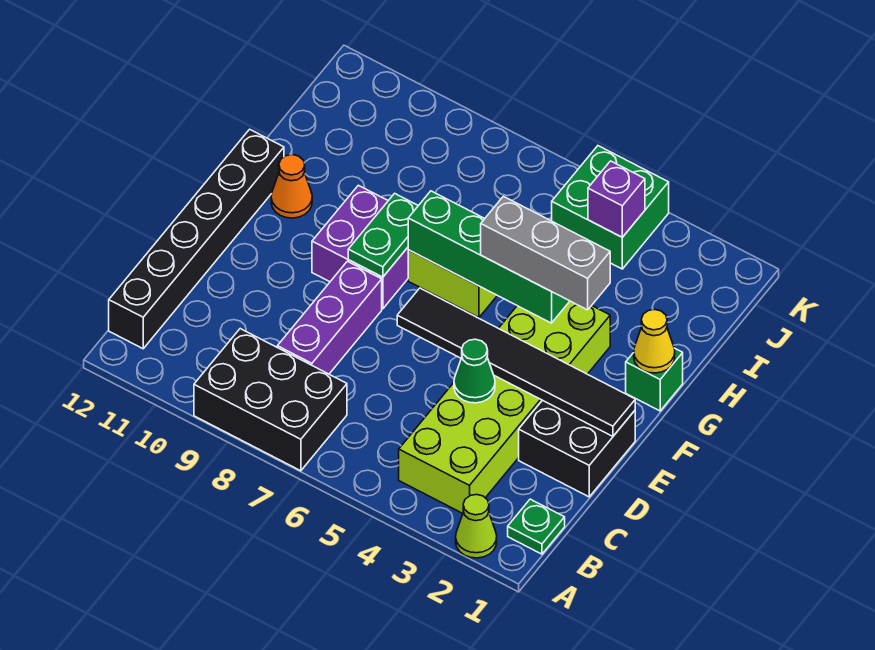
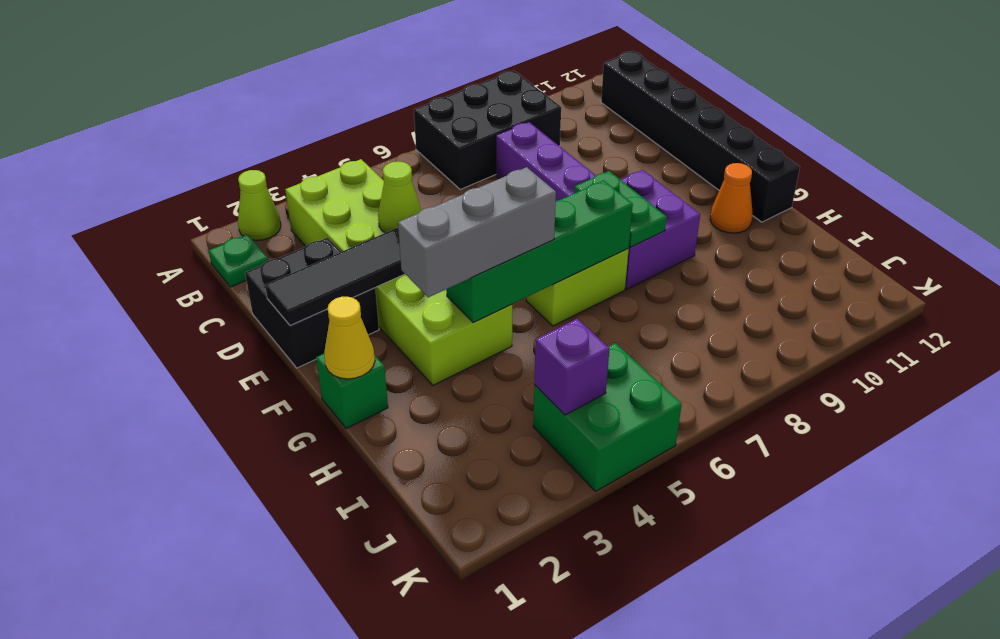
green cone D4 level 2 -> lime cone D4 level 2

